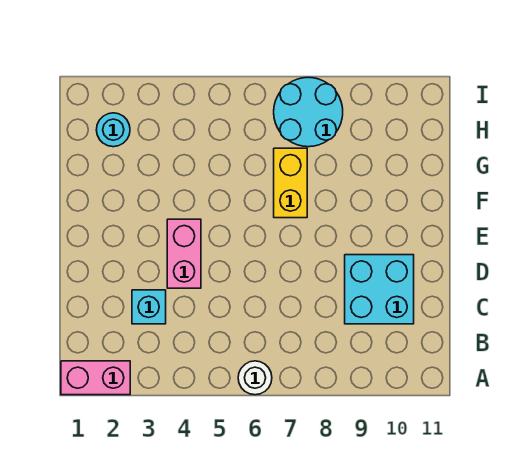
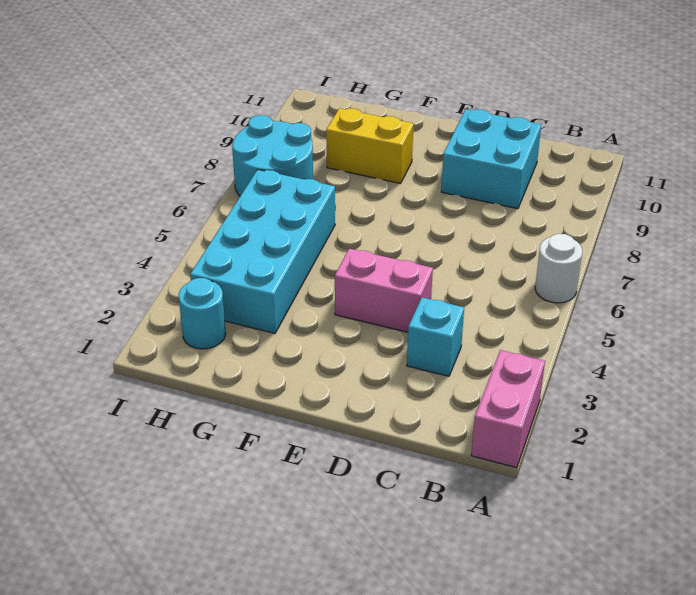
yellow brick F7:G7 level 1 -> yellow brick F9:G9 level 1
none -> cyan brick G3:H6 level 1

